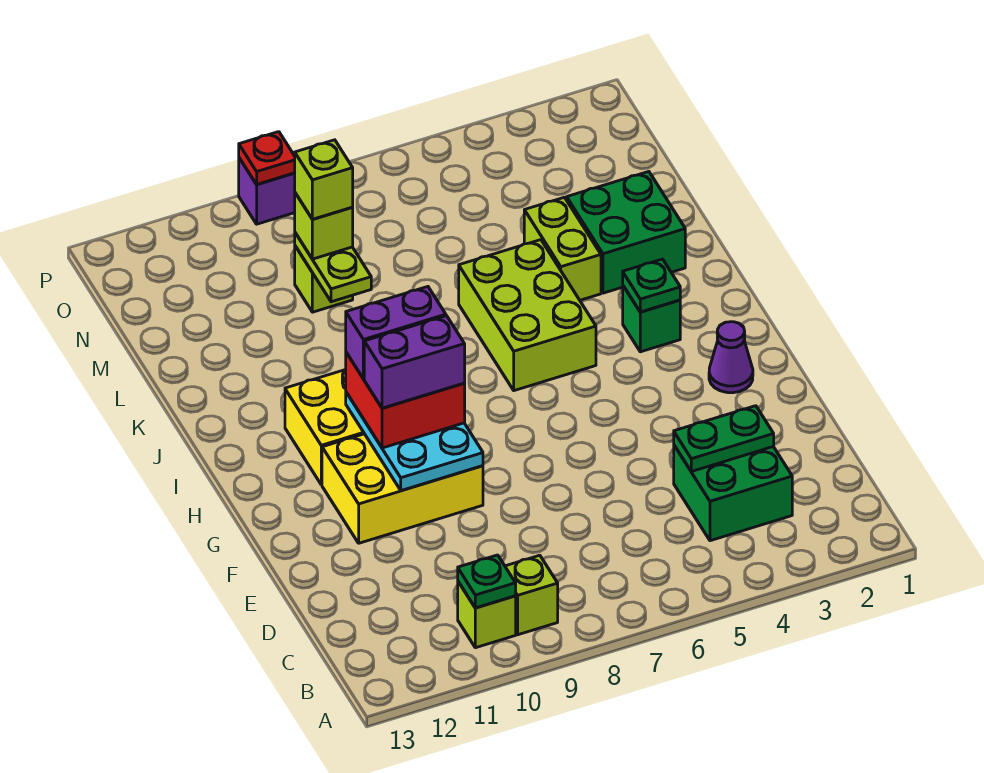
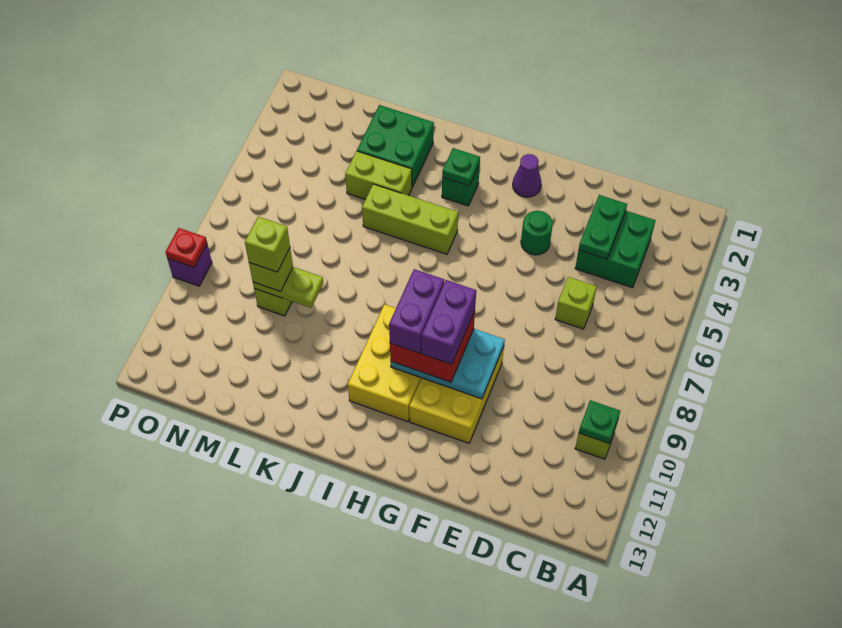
lime brick B9 level 1 -> lime brick D6 level 1
none -> green round brick F4 level 1
lime brick I5:K6 level 1 -> lime brick I5:K5 level 1

